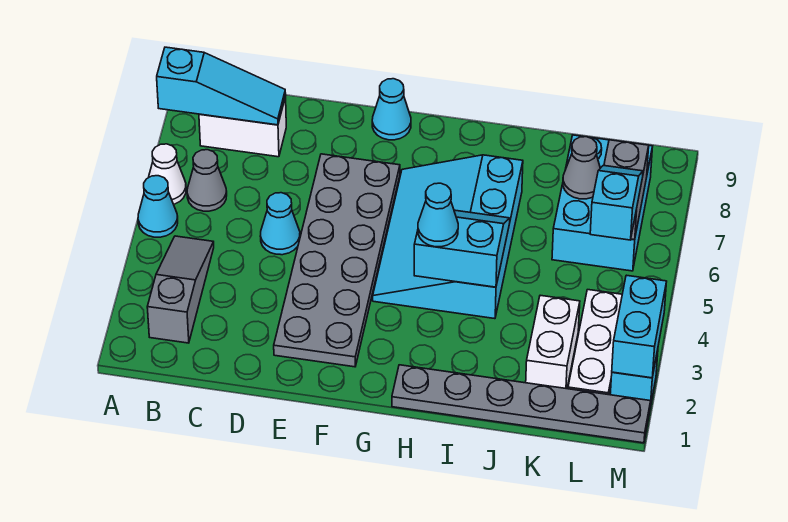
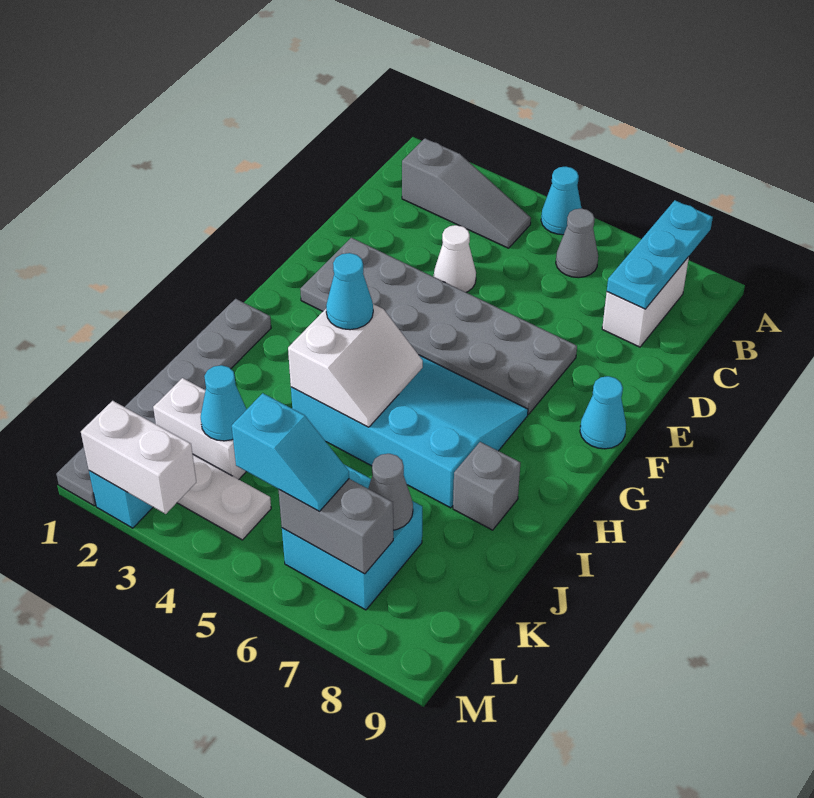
white cone A6 level 1 -> white cone D4 level 1
cyan slope A8:C8 level 2 top A -> cyan plate A8:C8 level 2
cyan cone D5 level 1 -> cyan cone K3 level 2
cyan slope H4:I5 level 2 top 4 -> white slope H4:I5 level 2 top 4
none -> grey brick I8 level 1
cyan brick K6:L8 level 1 -> cyan brick K6:L7 level 1
cyan brick M2:M3 level 2 -> white brick M2:M3 level 2

